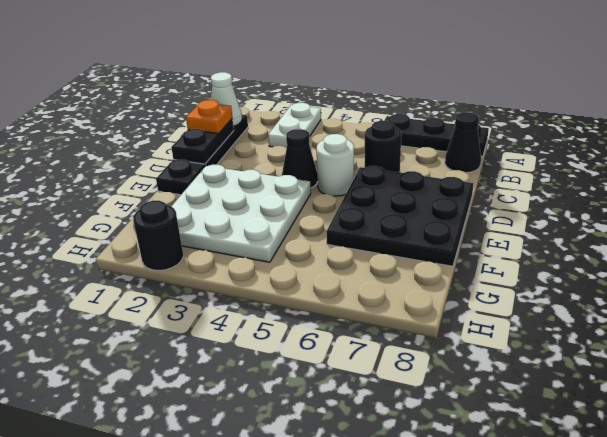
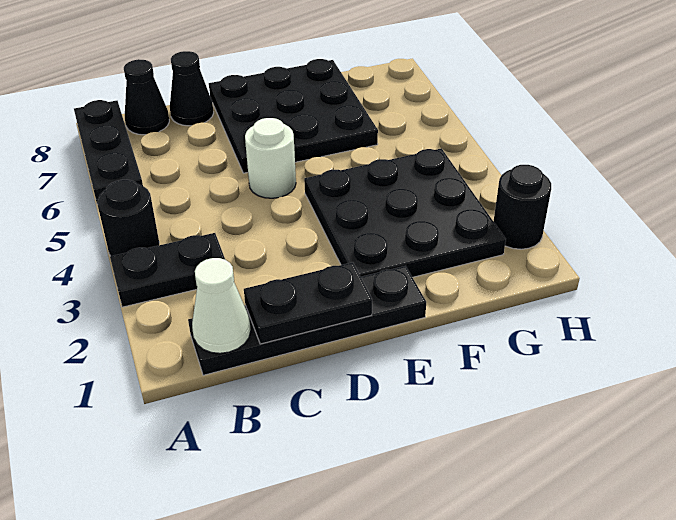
white plate A3:B3 level 1 -> black plate A3:B3 level 1
orange plate C1 level 3 -> none
black round brick C6 level 1 -> black round brick A4 level 1
black cone D4 level 1 -> black cone C8 level 1
white plate E2:G4 level 1 -> black plate E2:G4 level 1

